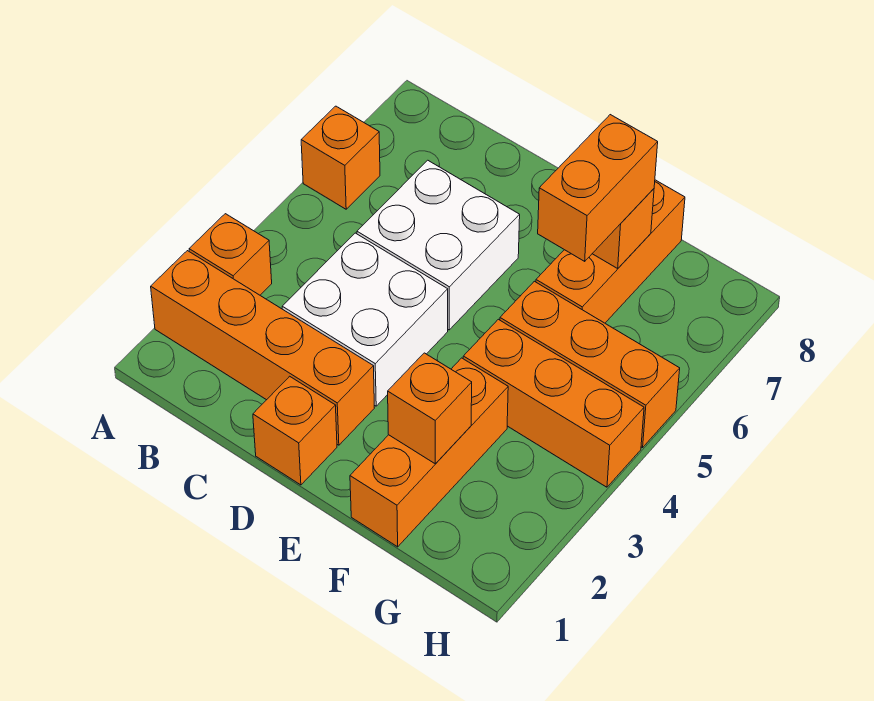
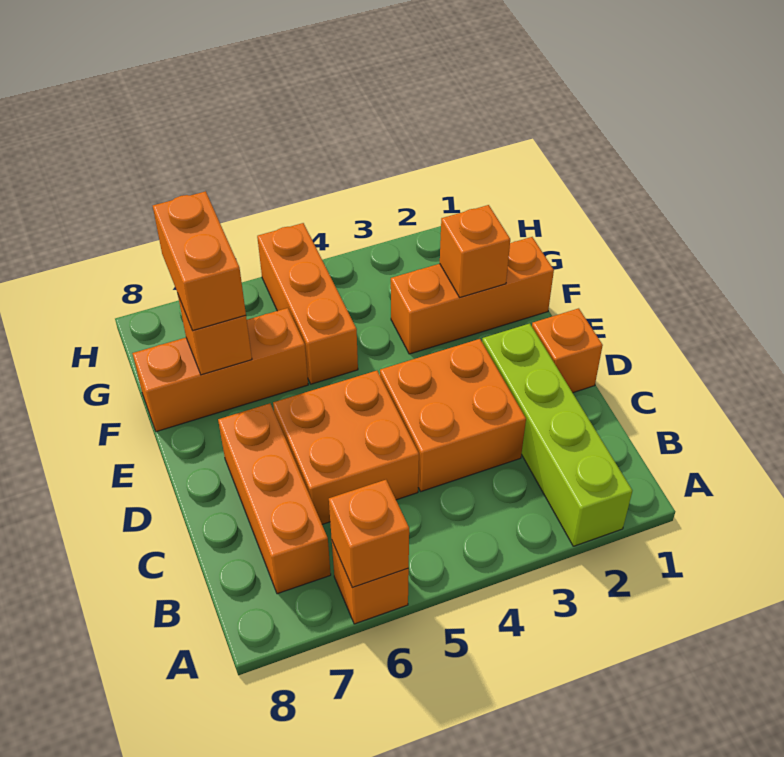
orange brick A2:D2 level 1 -> lime brick A2:D2 level 1
orange brick A3 level 1 -> orange brick A6 level 2
white brick C3:D4 level 1 -> orange brick C3:D4 level 1
white brick C5:D6 level 1 -> orange brick C5:D6 level 1
orange brick F4:H4 level 1 -> orange brick B7:D7 level 1
orange brick F6:F7 level 3 -> orange brick F7:G7 level 3

